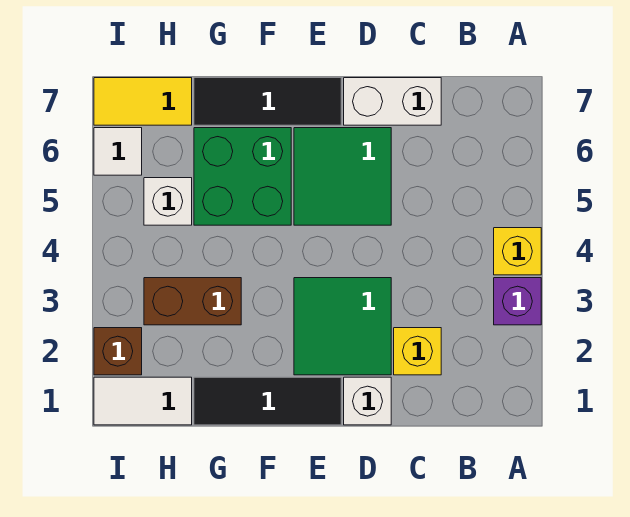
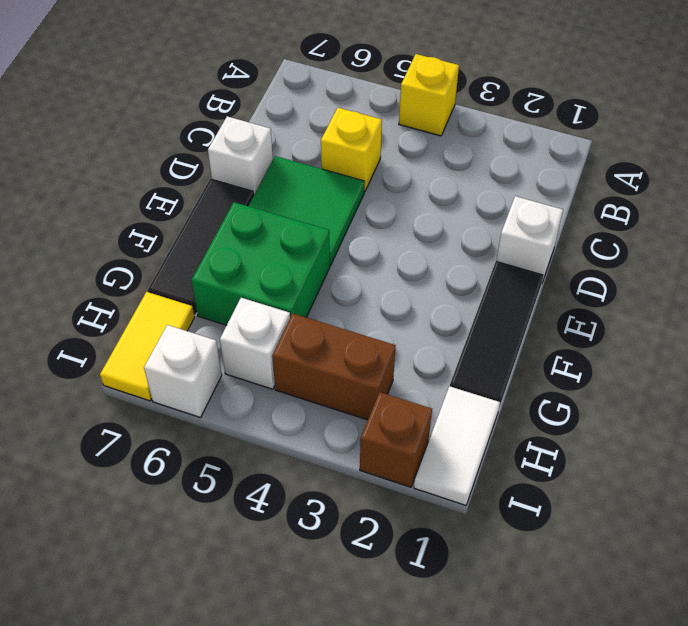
purple brick A3 level 1 -> none
yellow brick C2 level 1 -> yellow brick C5 level 1
white brick C7:D7 level 1 -> white brick D7 level 1
green tile D2:E3 level 1 -> none
brown brick G3:H3 level 1 -> brown brick H3:H4 level 1
white tile I6 level 1 -> white brick I6 level 1

